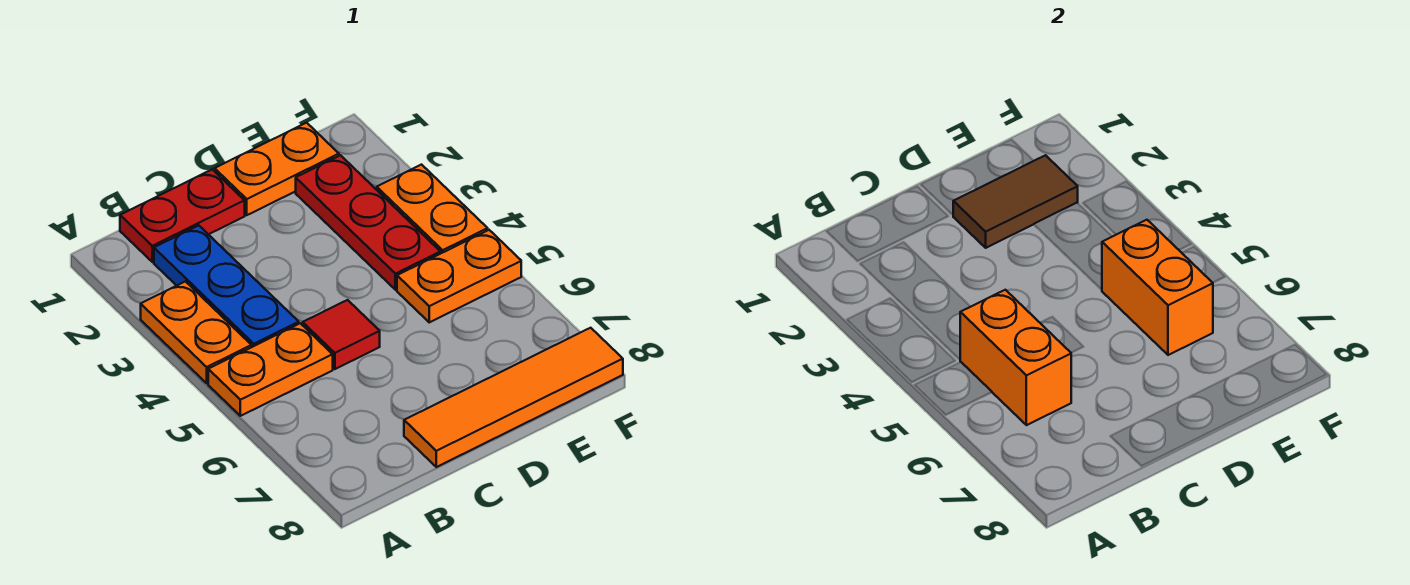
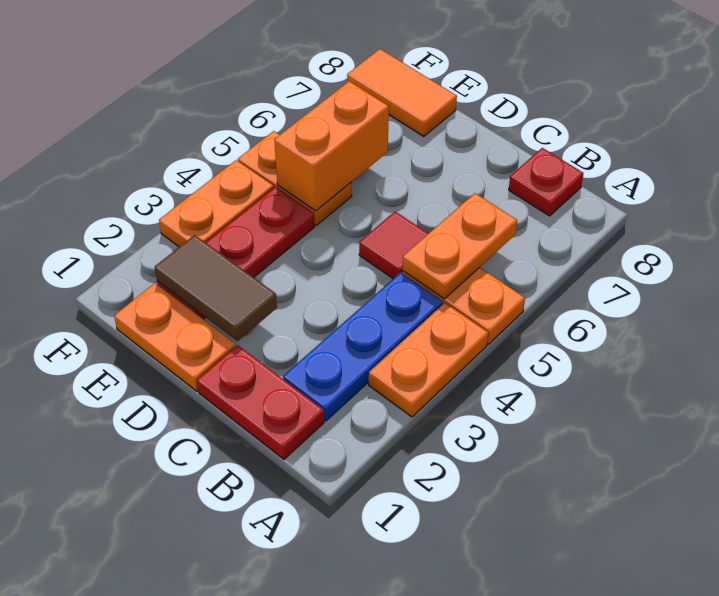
orange brick B5:B6 level 2 -> orange plate B5:B6 level 2
none -> red plate B8 level 1
orange tile C8:F8 level 1 -> orange tile E8:F8 level 1

